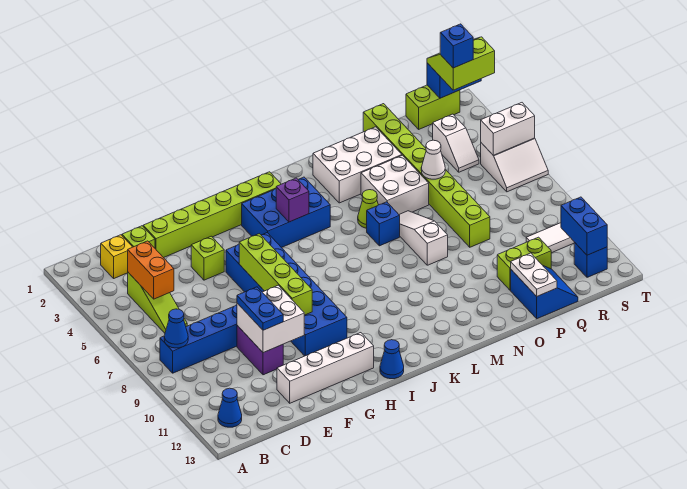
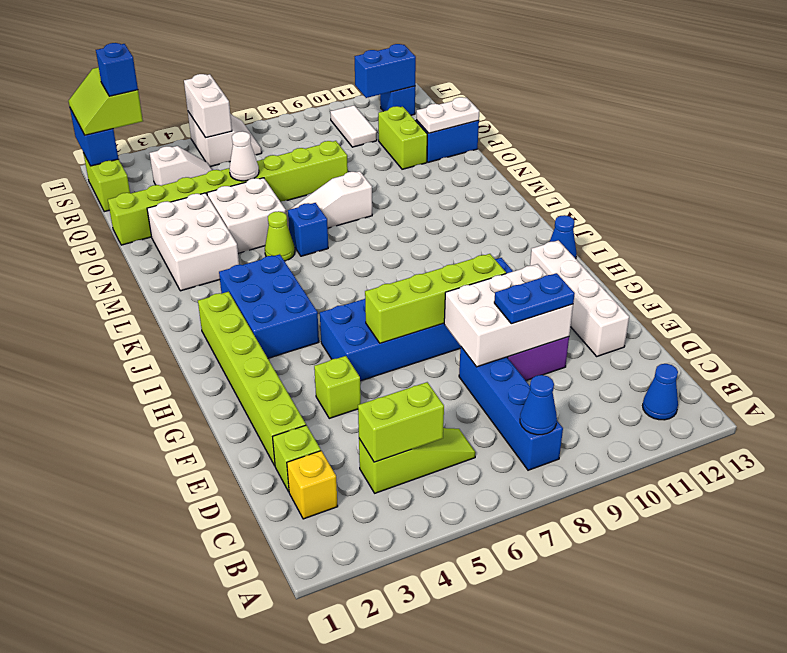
orange brick C4:C5 level 2 -> lime brick C4:C5 level 2
white brick E9:F10 level 2 -> white brick E8:F10 level 2
purple brick J4 level 2 -> none

